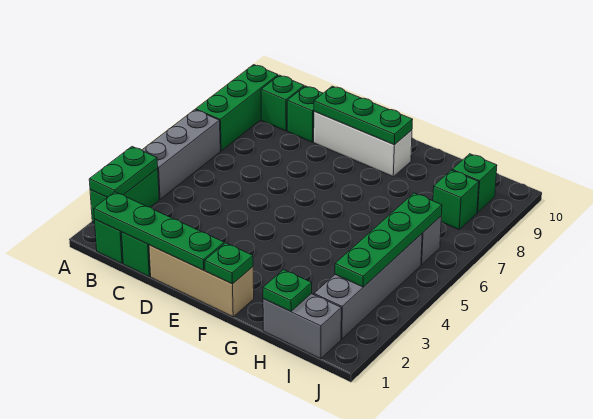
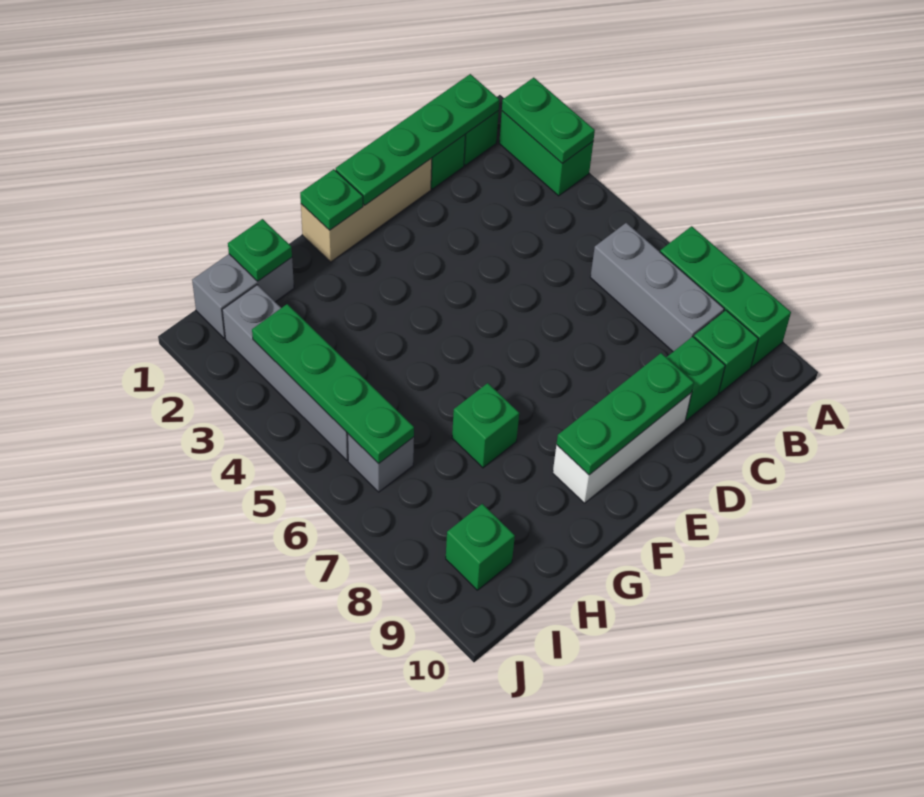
grey brick A4:A6 level 1 -> grey brick B6:B8 level 1
green brick I8 level 1 -> green brick G7 level 1

